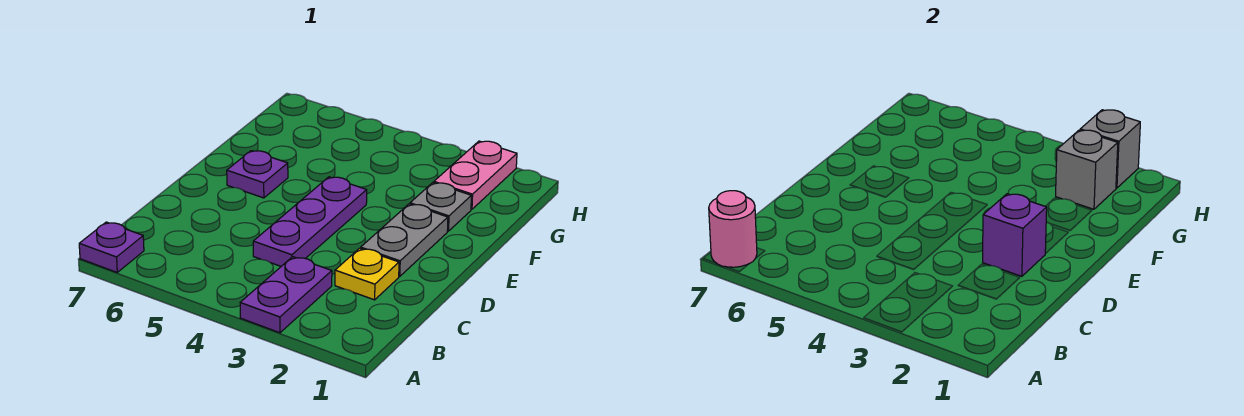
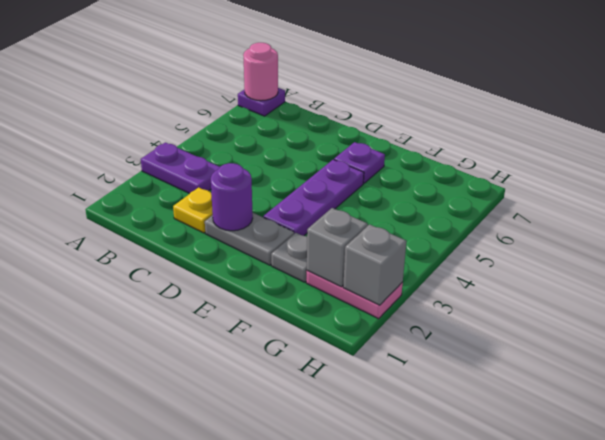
purple plate C4:E4 level 1 -> purple plate E3:E5 level 1
purple brick D2 level 2 -> purple round brick D2 level 2

